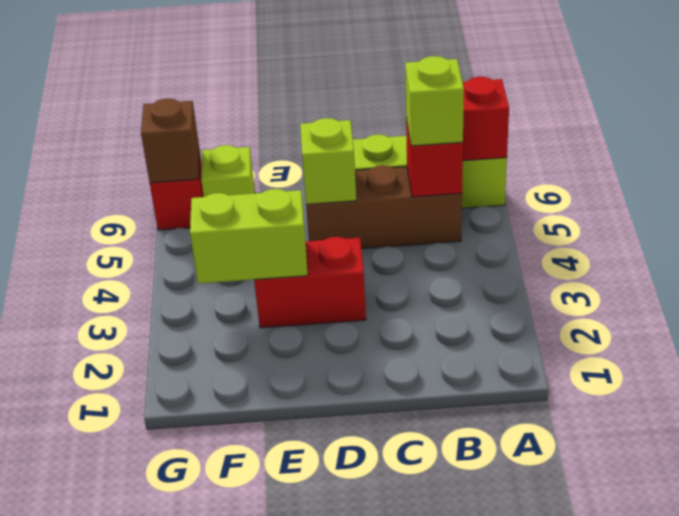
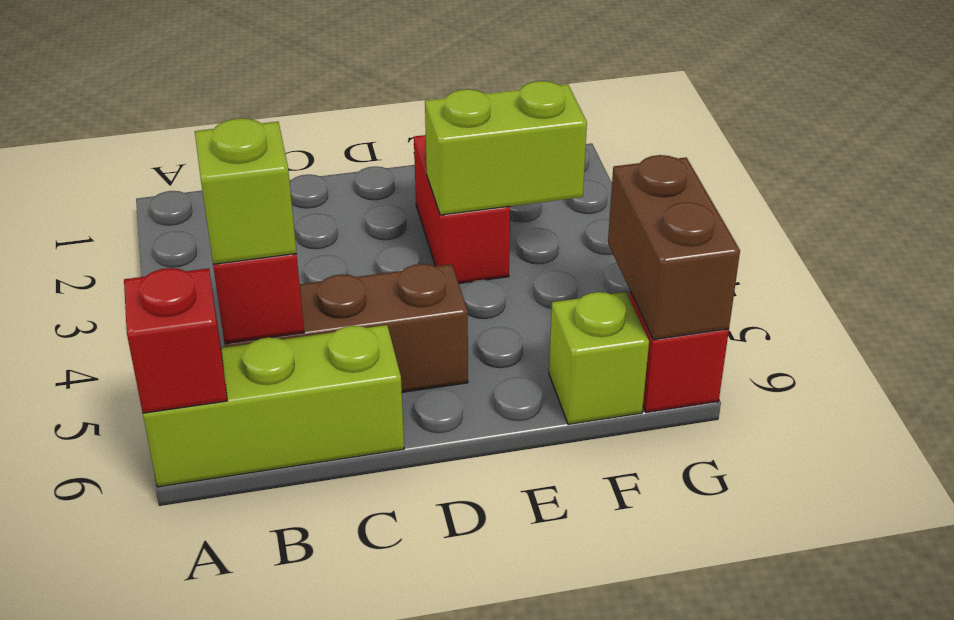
red brick D3:E3 level 1 -> red brick E2:E3 level 1
lime brick D5 level 2 -> none
brown brick G6 level 2 -> brown brick G5:G6 level 2

